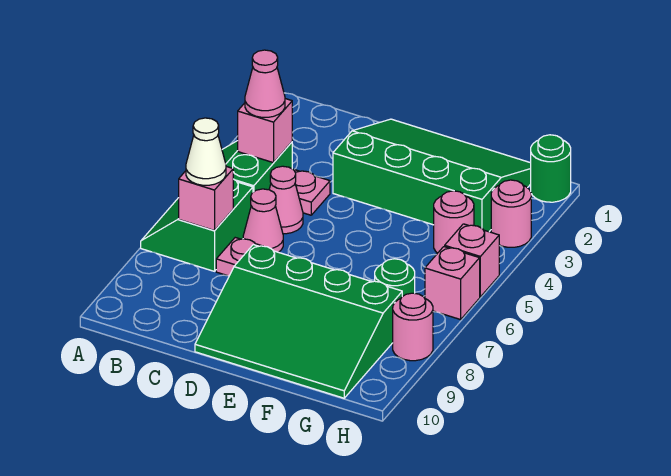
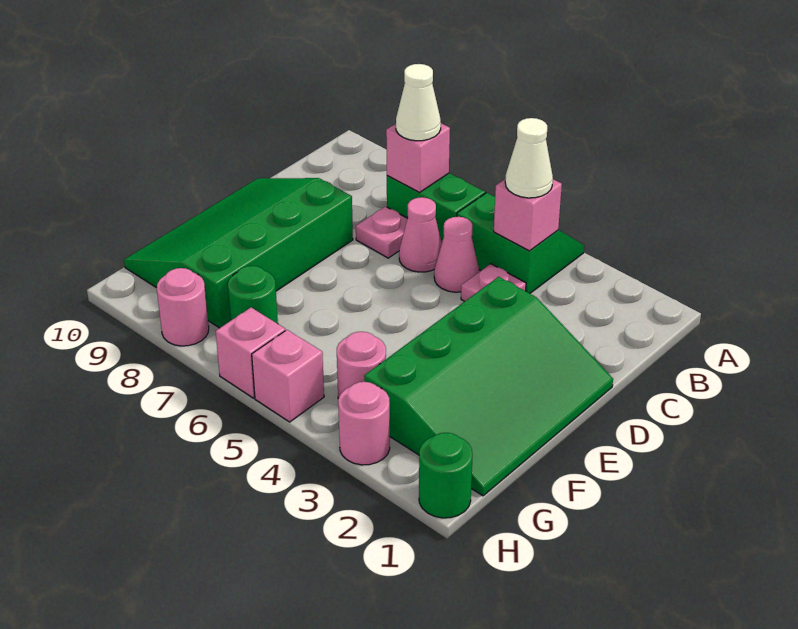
pink cone B4 level 3 -> white cone B4 level 3

